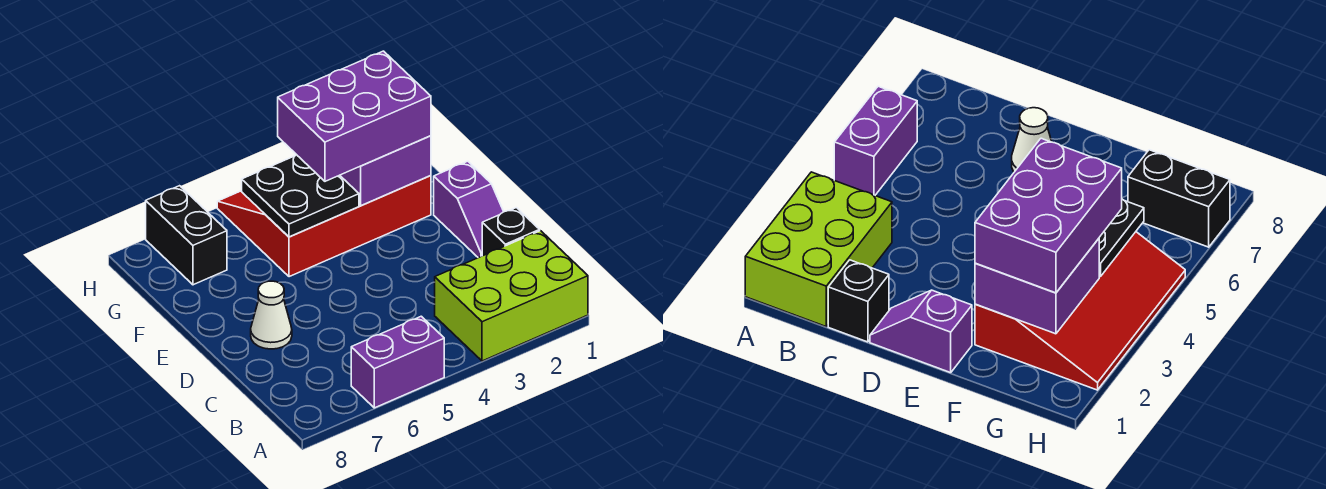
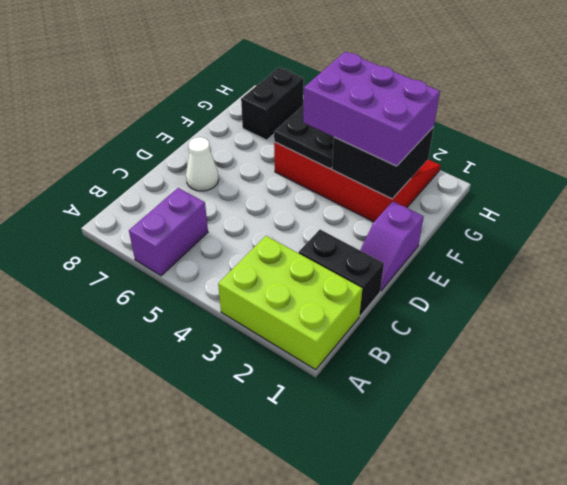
purple brick A5:A6 level 1 -> purple brick A6:B6 level 1
black brick C1 level 1 -> black brick C1:C2 level 1
purple brick F2:G3 level 2 -> black brick F2:G3 level 2

